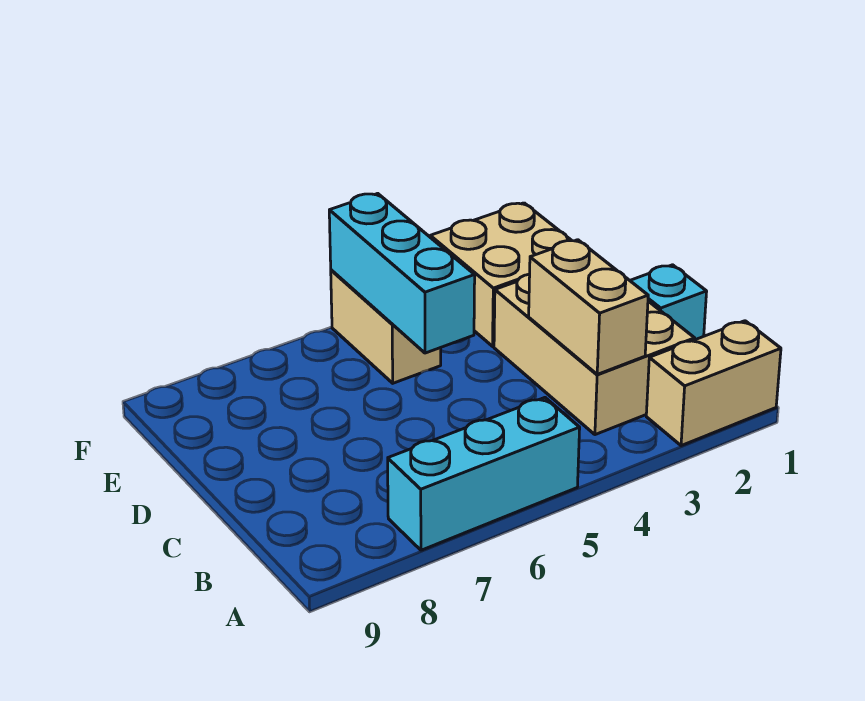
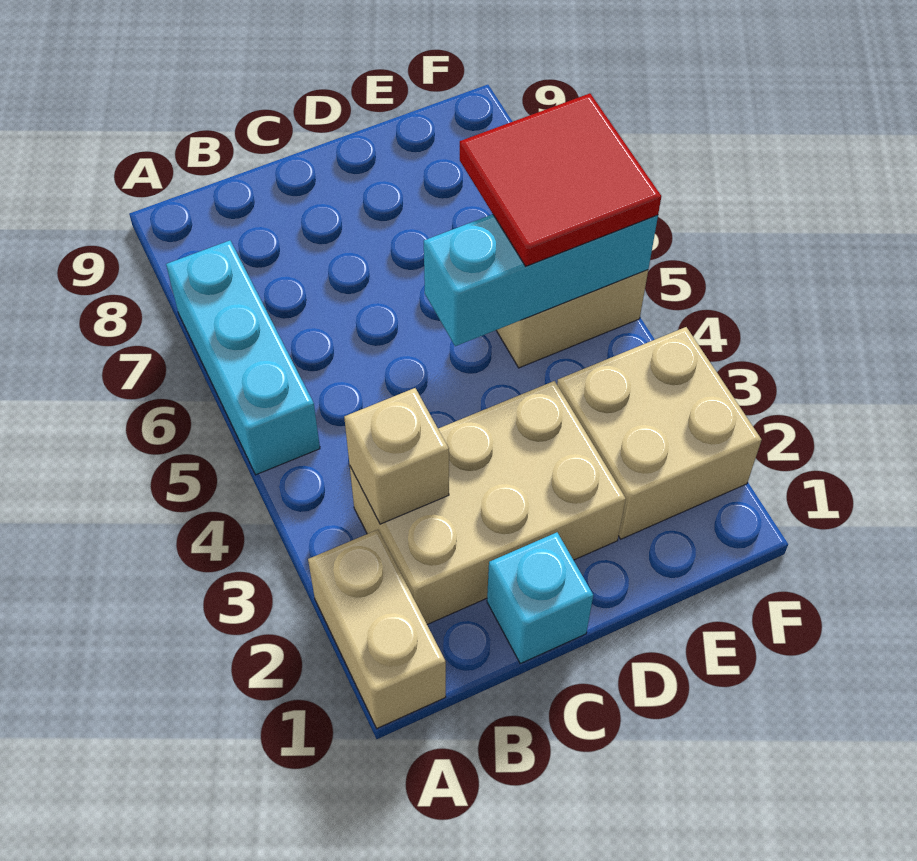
tan brick B3:C3 level 2 -> tan brick B3 level 2
none -> red tile E5:F6 level 3

